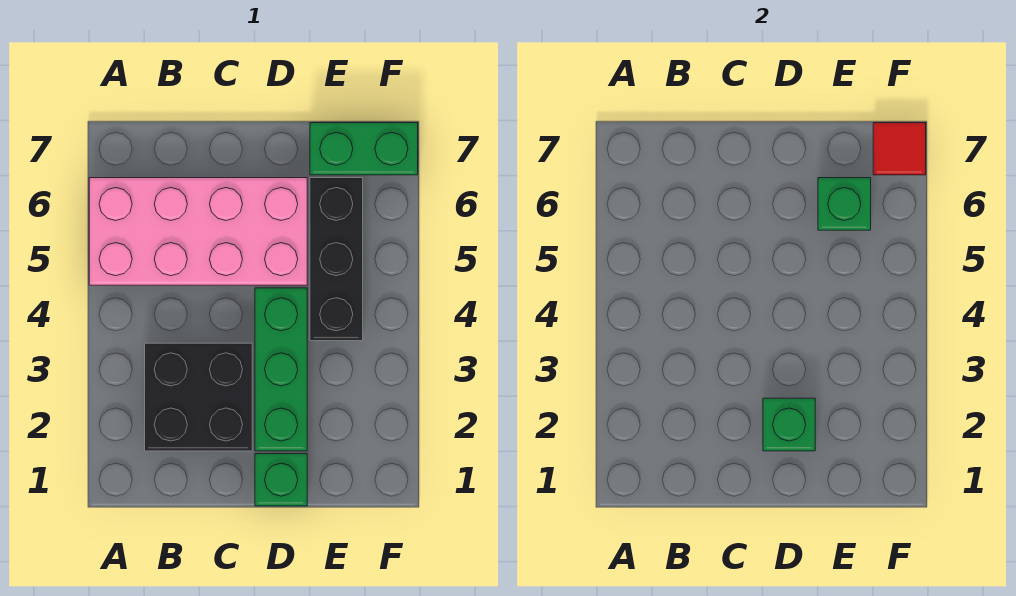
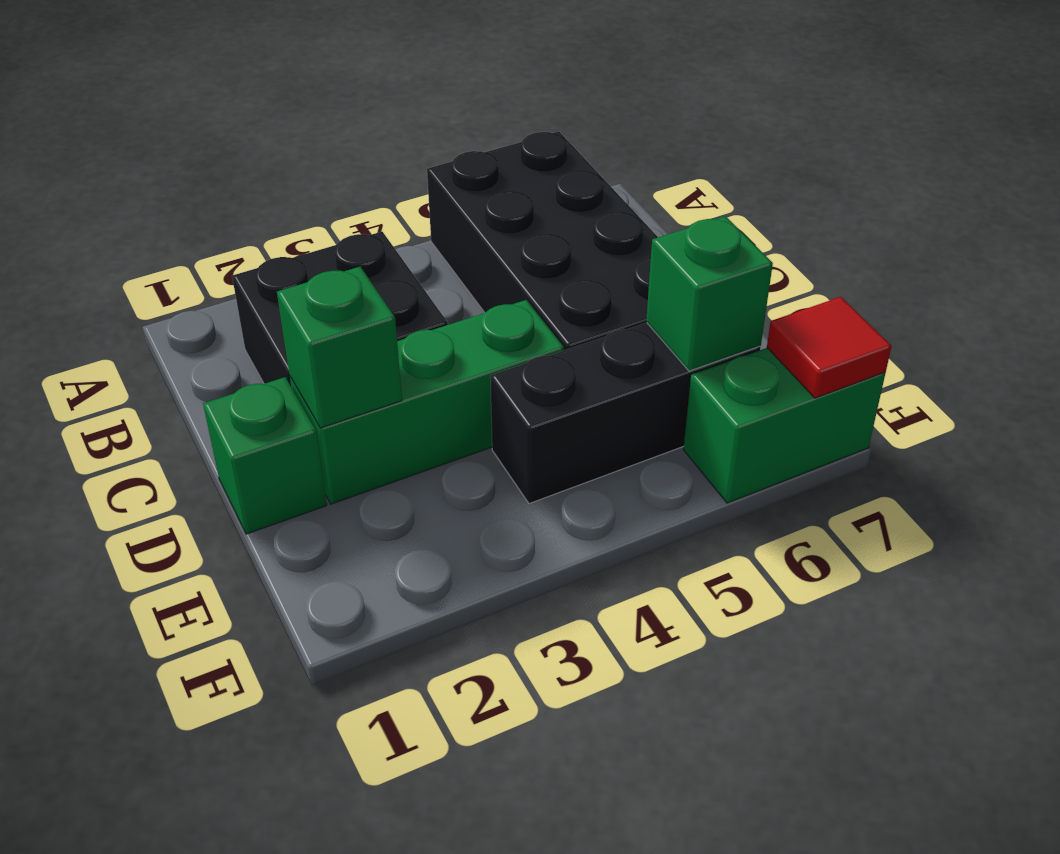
pink brick A5:D6 level 1 -> black brick A5:D6 level 1
green brick E7:F7 level 1 -> green brick F6:F7 level 1

